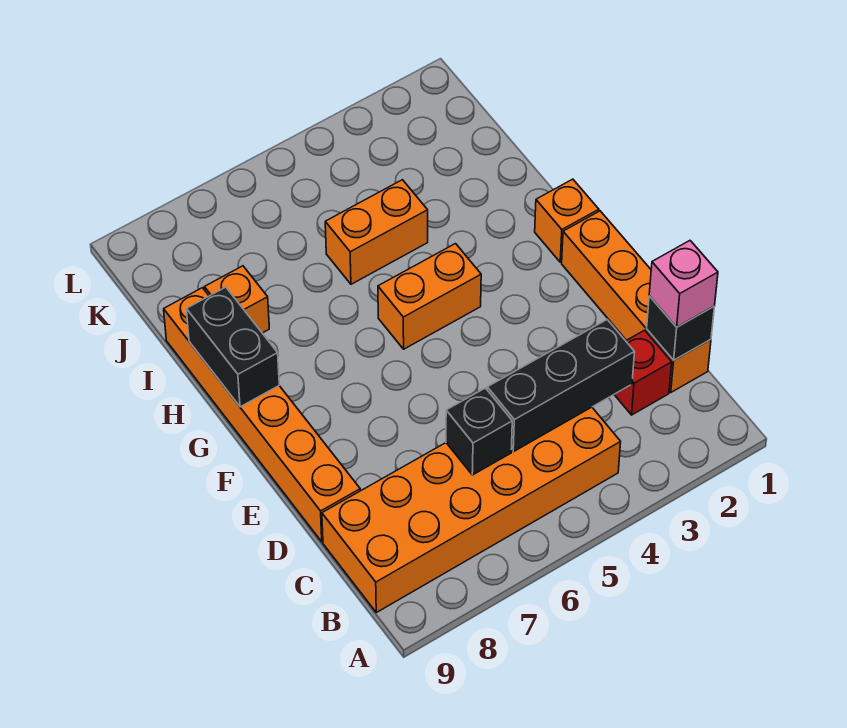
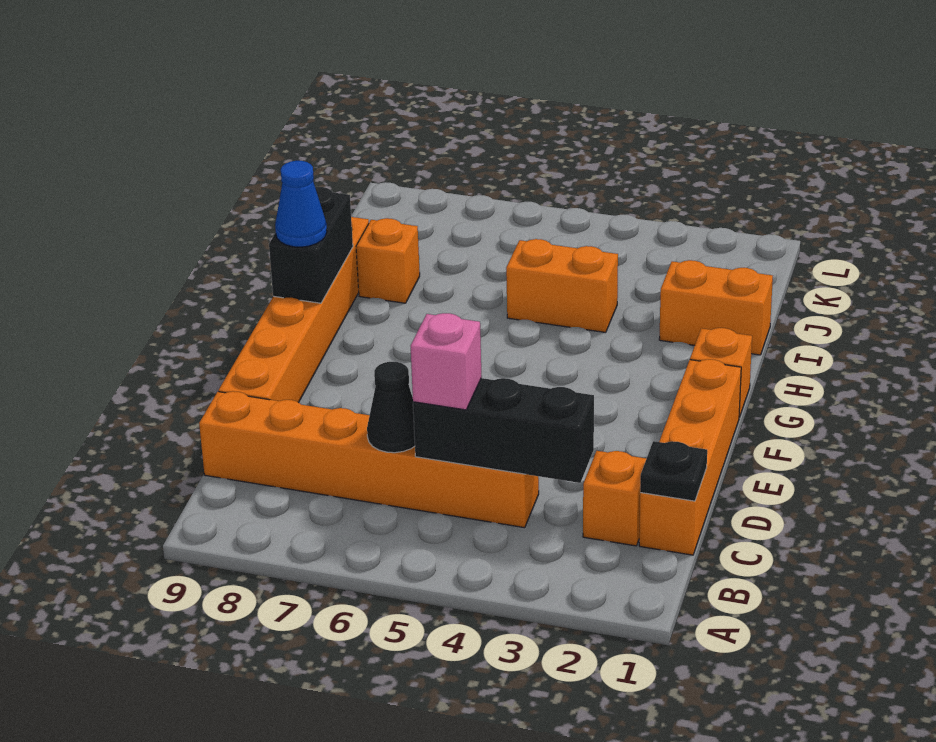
orange brick B4:C9 level 1 -> orange brick C4:C9 level 1
black brick C1 level 2 -> black plate C1 level 2
pink brick C1 level 3 -> pink brick C5 level 3
red brick C2 level 1 -> orange brick C2 level 1
black brick C6 level 2 -> black cone C6 level 2
orange brick G4:G5 level 1 -> orange brick I1:I2 level 1
none -> blue cone G9 level 3

